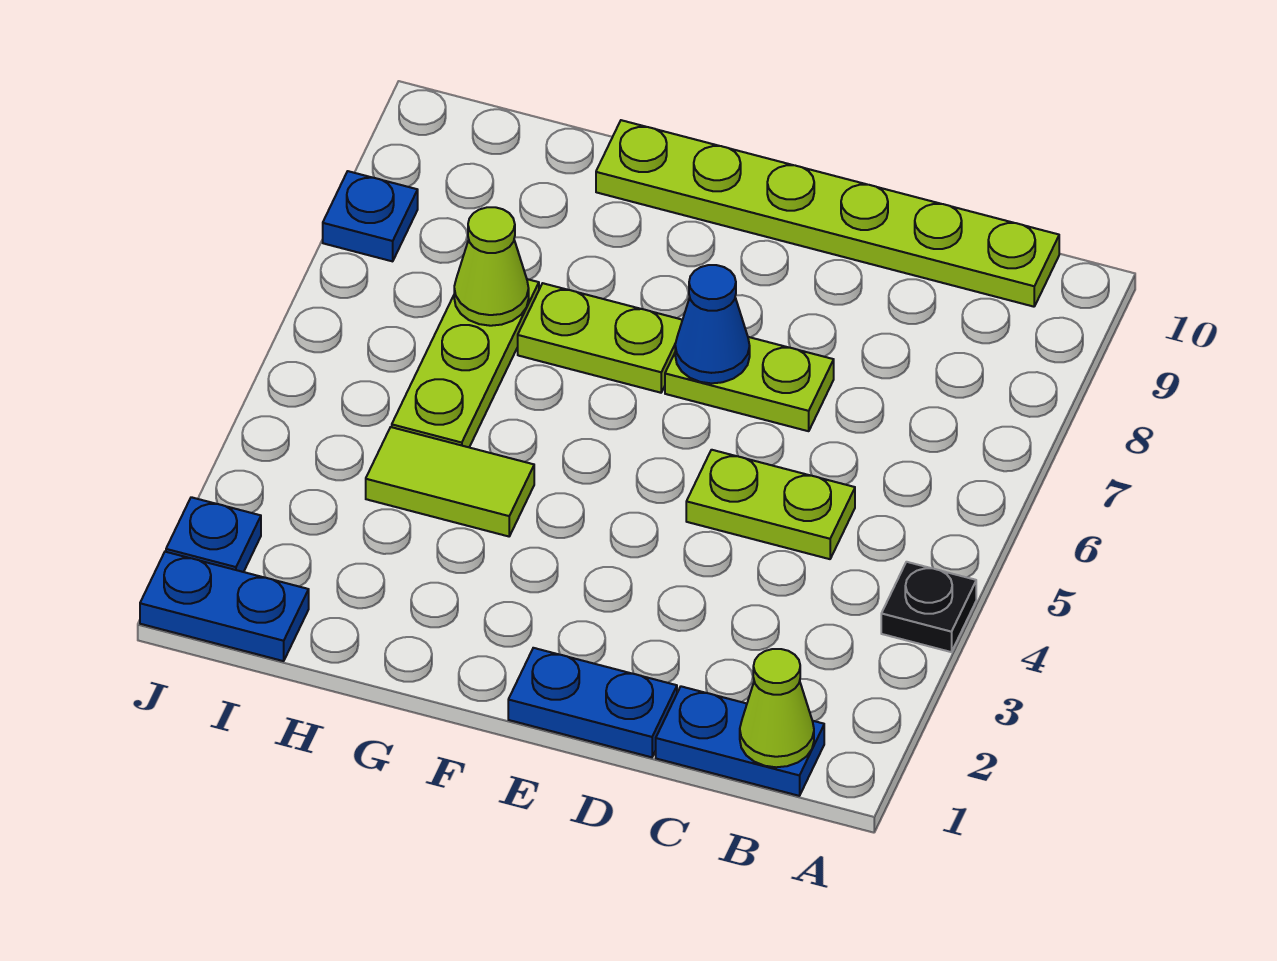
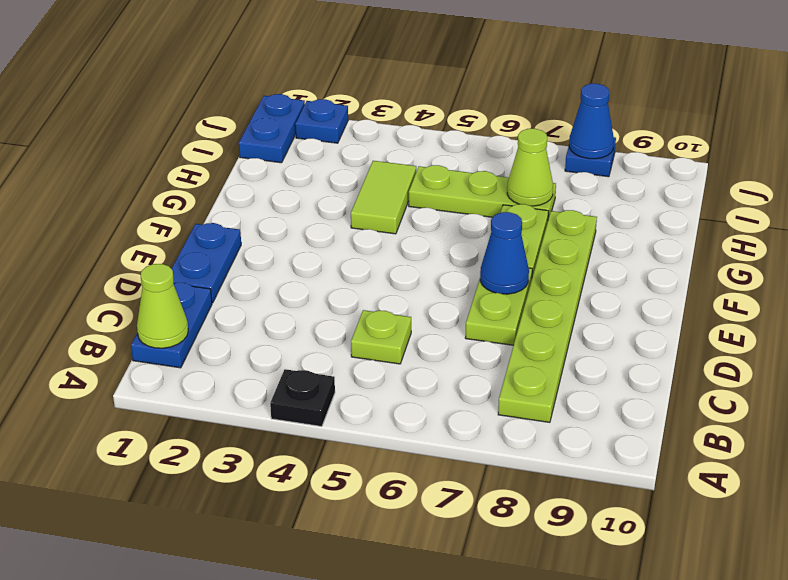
lime plate B10:G10 level 1 -> lime plate B8:G8 level 1
lime plate C5:D5 level 1 -> lime plate C5 level 1
none -> blue cone J8 level 2

